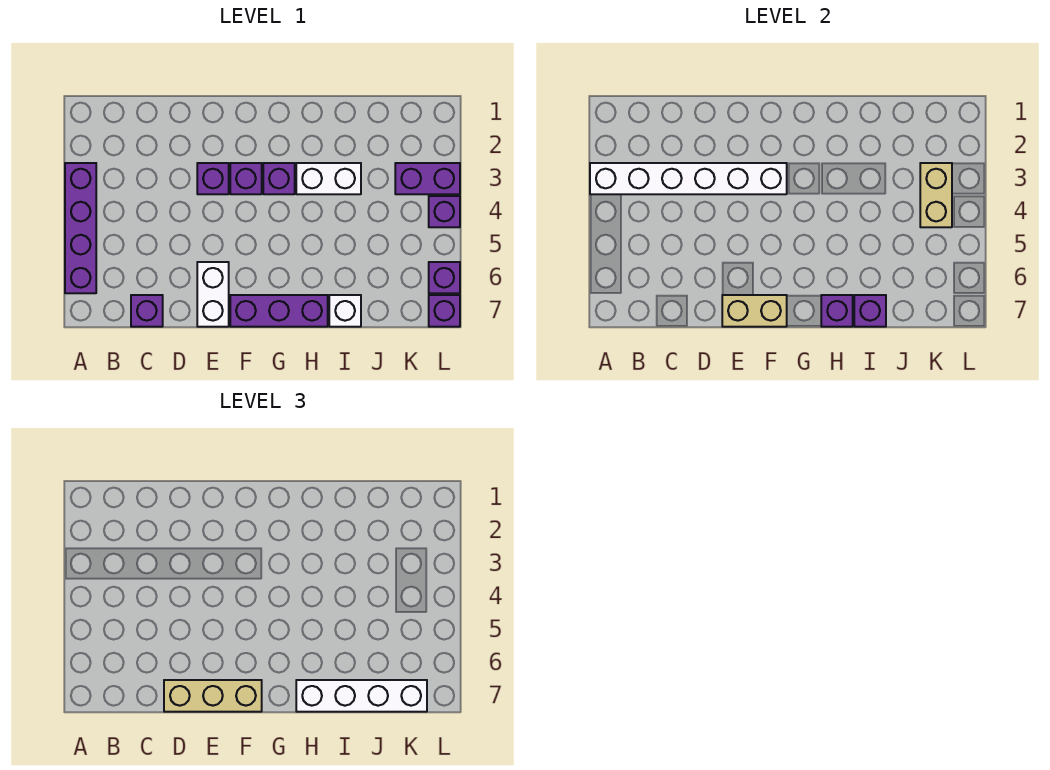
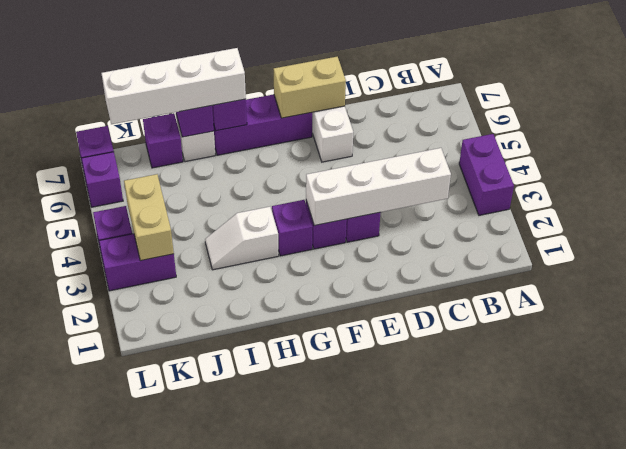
purple brick A3:A6 level 1 -> purple brick A3:A4 level 1
white brick A3:F3 level 2 -> white brick C3:F3 level 2
purple brick C7 level 1 -> purple brick J7 level 1
tan brick D7:F7 level 3 -> none
white brick H3:I3 level 1 -> white slope H3:I3 level 1 top H

